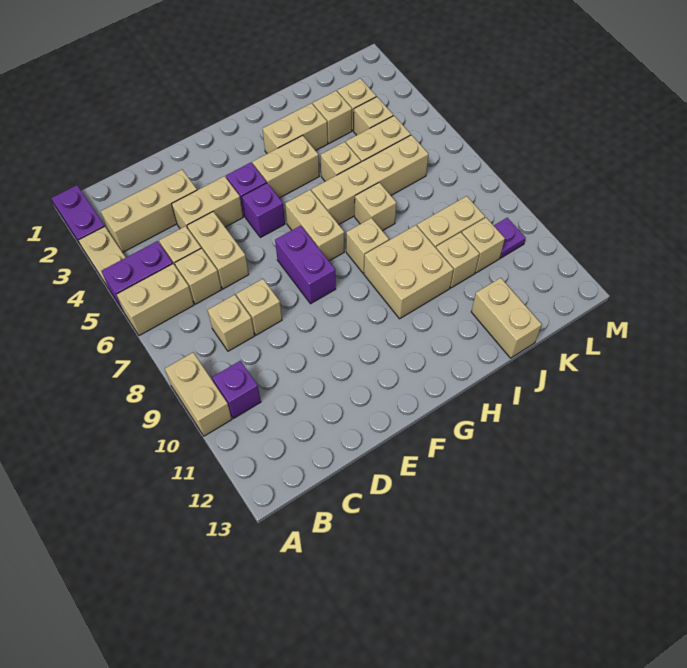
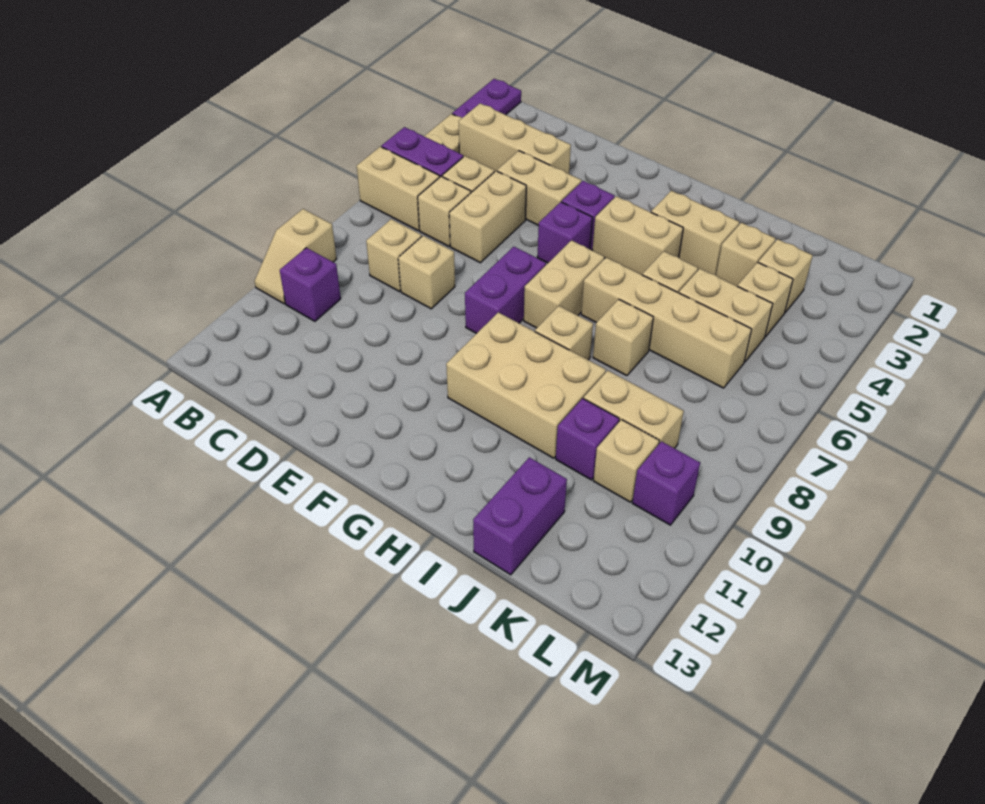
tan brick A9:A10 level 1 -> tan slope A9:A10 level 1 top 9
tan brick H9:I10 level 1 -> tan brick G9:I10 level 1
tan brick J10 level 1 -> purple brick J10 level 1
tan brick J12:J13 level 1 -> purple brick J12:J13 level 1
purple plate L10 level 1 -> purple brick L10 level 1

